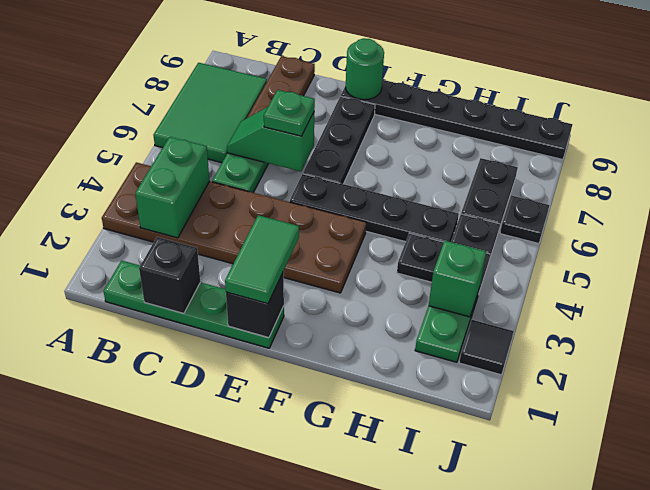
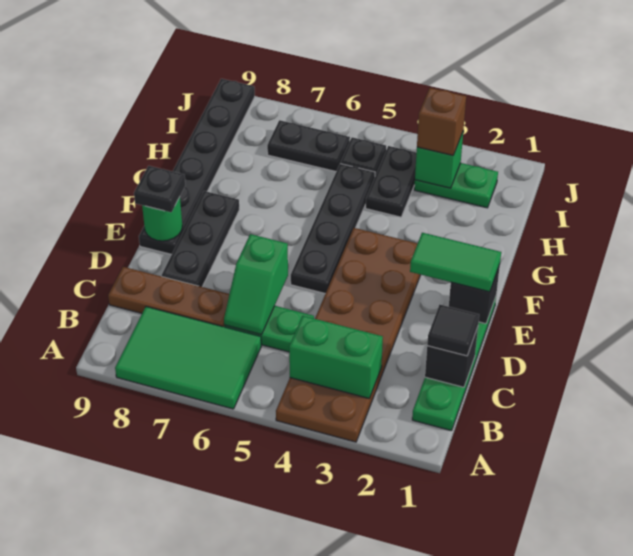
green plate D6 level 3 -> none
black plate E6:E8 level 1 -> black plate D8:F8 level 1
none -> brown brick I3 level 3
black tile J2 level 1 -> black tile C1 level 3
black plate J6 level 1 -> black plate E9 level 3

